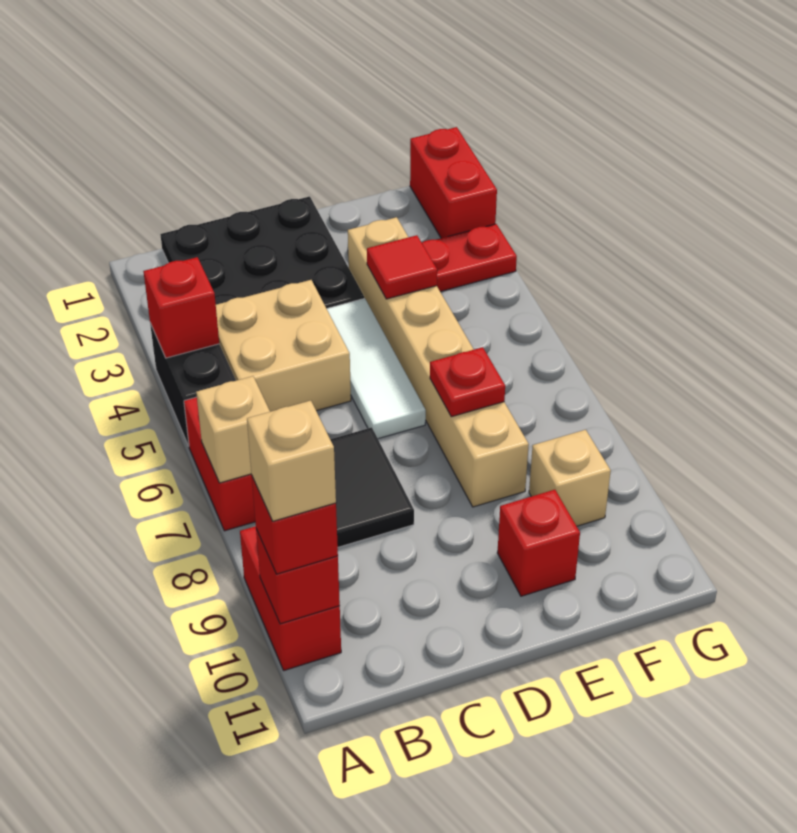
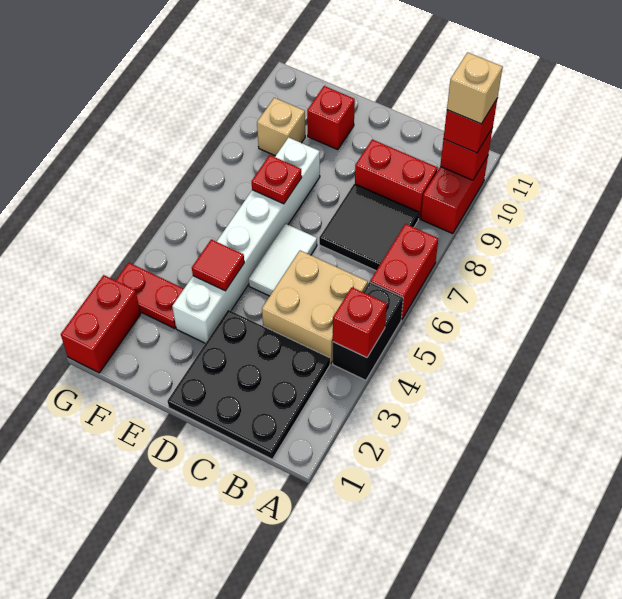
tan brick A7 level 2 -> none
none -> red brick B9:C9 level 1
white tile D4:D6 level 1 -> white tile D5:D6 level 1
tan brick E3:E8 level 1 -> white brick E3:E8 level 1

